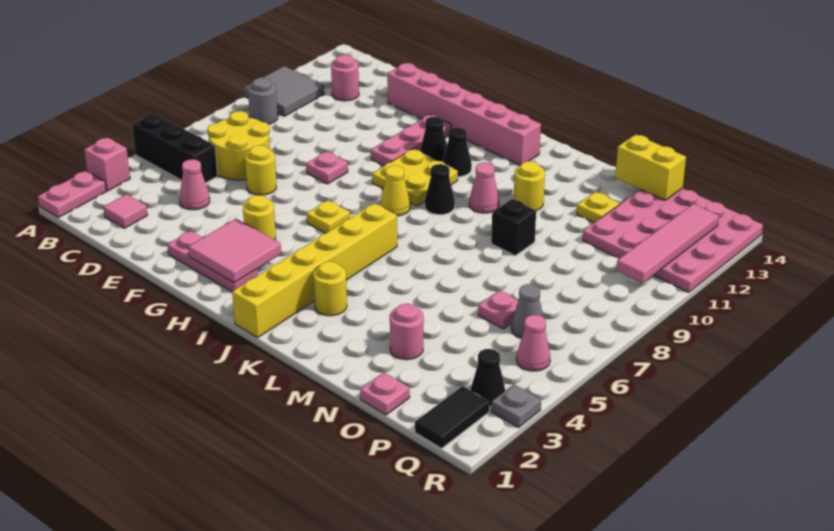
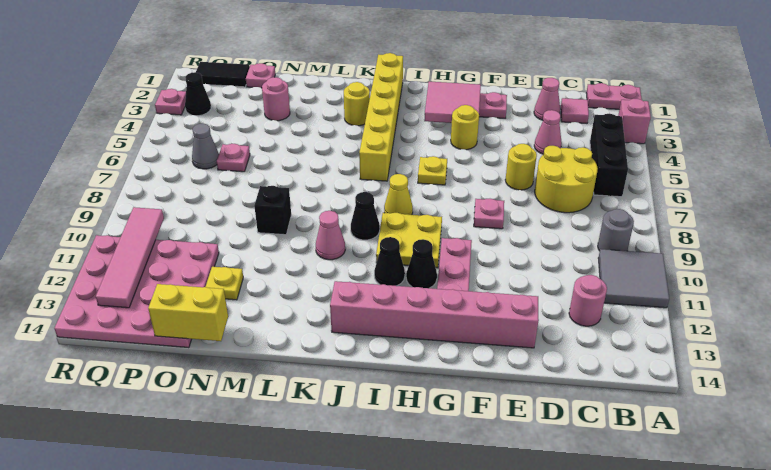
pink plate A1:A2 level 1 -> pink plate A1:B1 level 1
black brick A5:C5 level 1 -> black brick B4:B6 level 1
yellow round brick L11 level 1 -> none
black tile Q1:Q2 level 1 -> black tile P1:Q1 level 1
pink cone Q5 level 1 -> pink cone D2 level 1
grey plate R3 level 1 -> pink plate R3 level 1

